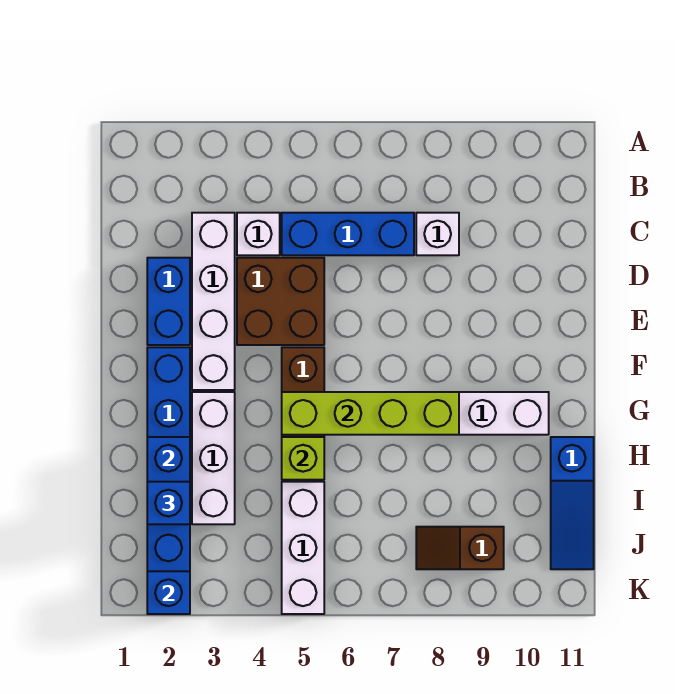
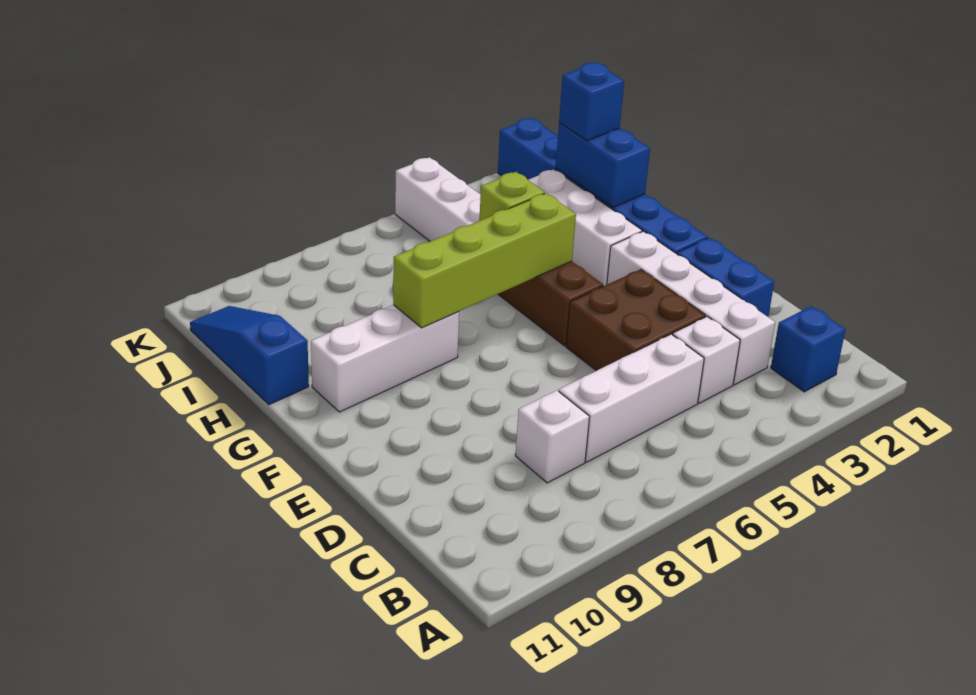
blue brick C5:C7 level 1 -> white brick C5:C7 level 1
brown slope J8:J9 level 1 top 9 -> none
blue brick K2 level 2 -> blue brick B2 level 1

